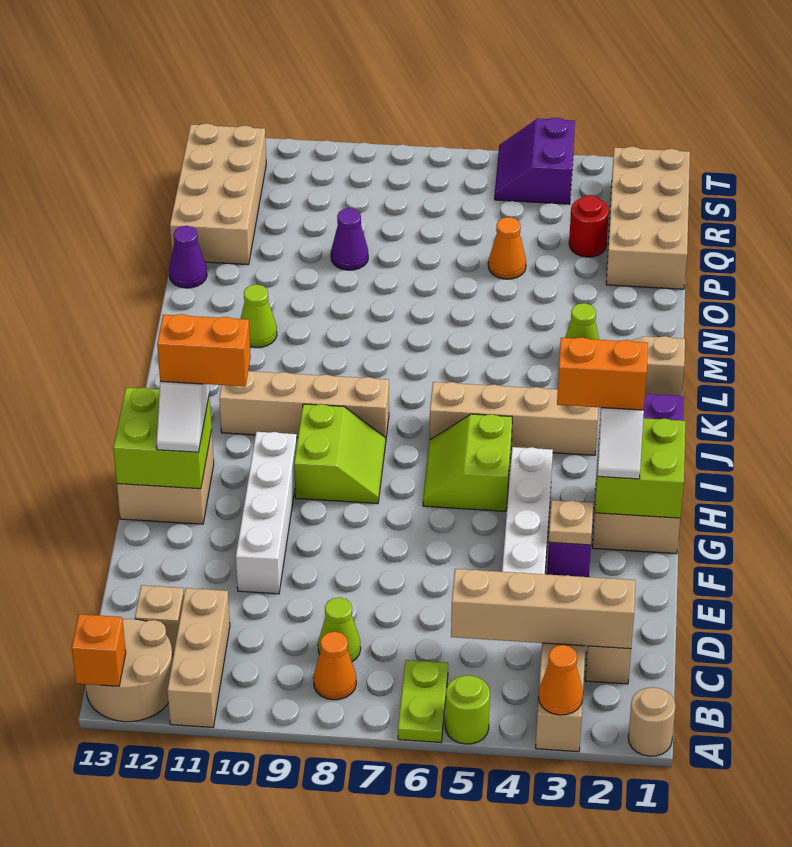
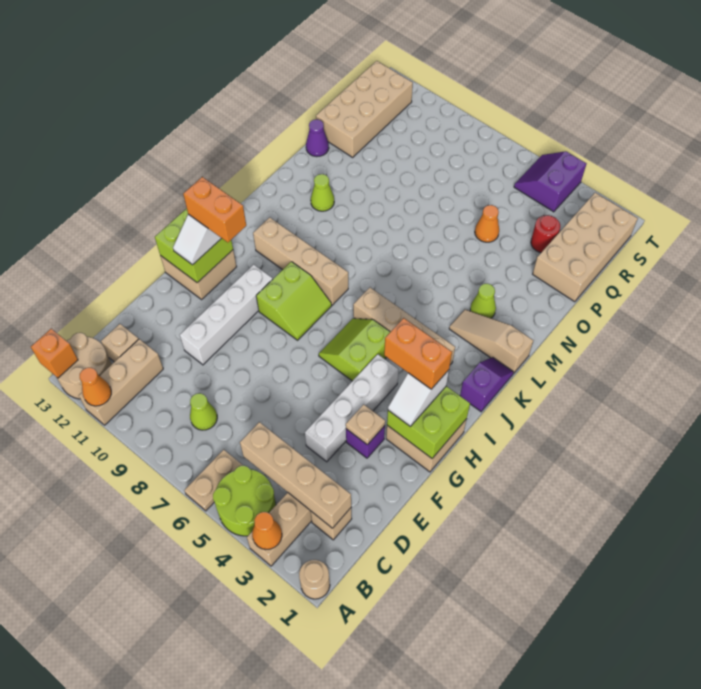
lime round brick A5 level 1 -> lime round brick A4:B5 level 1
lime plate A6:B6 level 1 -> tan plate A6:B6 level 1
orange cone B8 level 1 -> orange cone A11 level 2
purple cone P9 level 1 -> none

